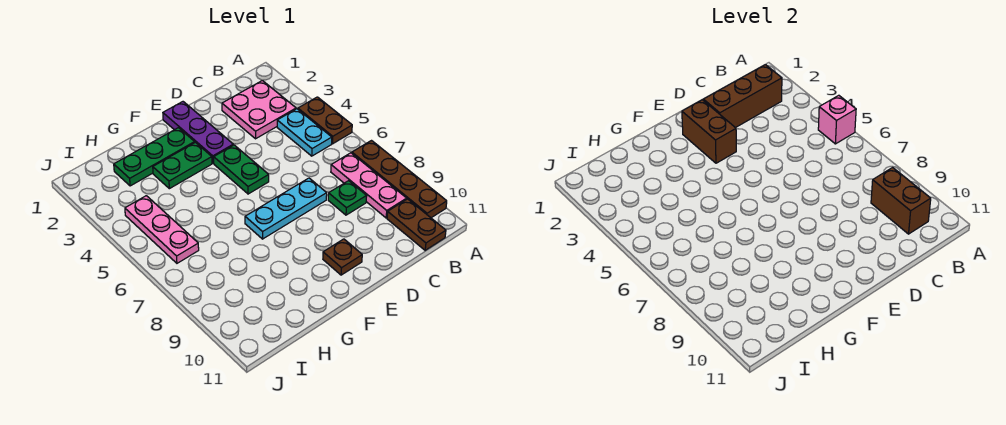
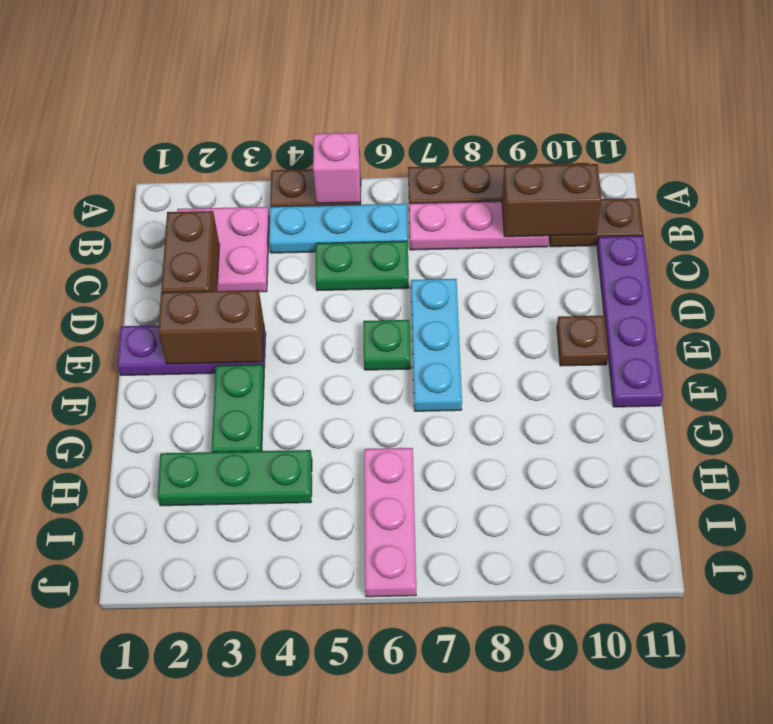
brown brick B2:D2 level 2 -> brown brick C2:D2 level 2
cyan plate B4:B5 level 1 -> cyan plate B4:B6 level 1
green plate C8 level 1 -> green plate E6 level 1
none -> purple plate C11:F11 level 1
green plate E4:E5 level 1 -> green plate C5:C6 level 1
green plate F2:H2 level 1 -> green plate H2:H4 level 1
pink plate I4:I6 level 1 -> pink plate H6:J6 level 1

